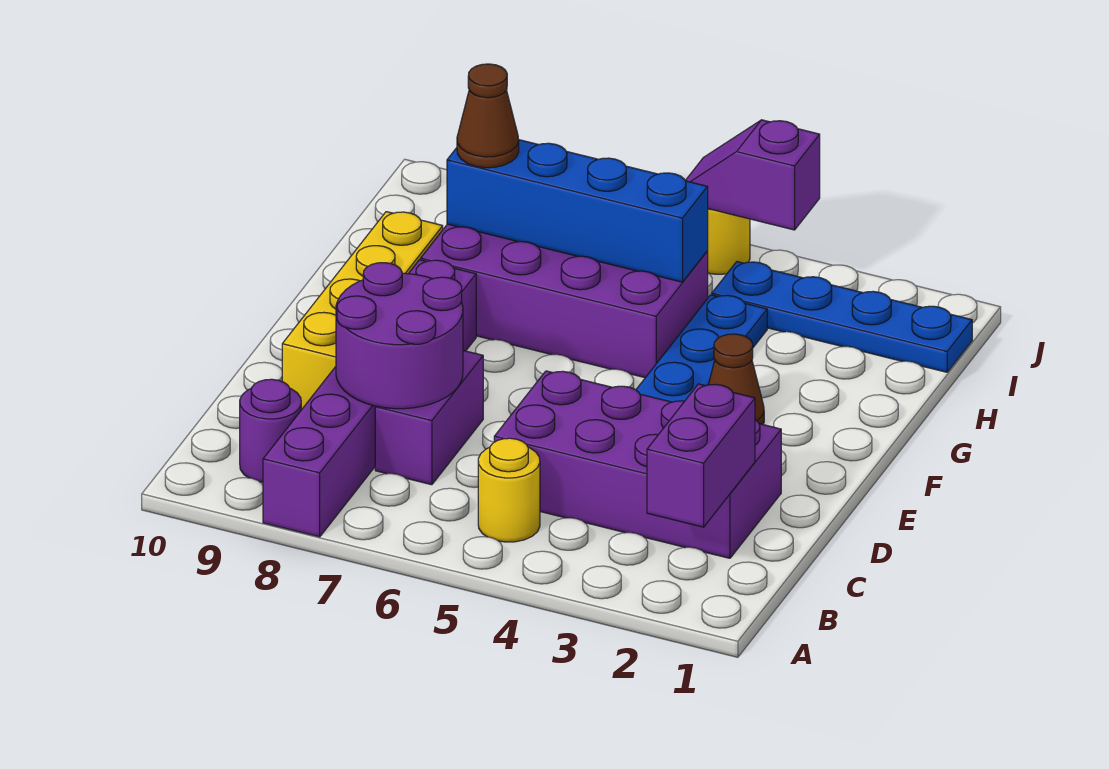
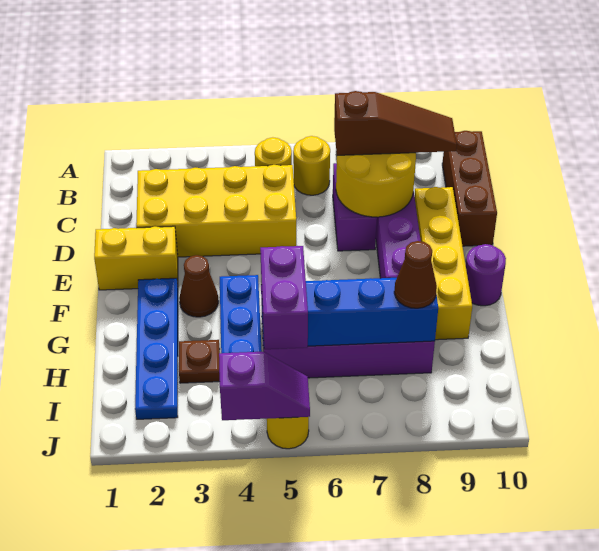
purple brick B2:C2 level 2 -> purple brick H5:I5 level 3
none -> yellow round brick B6 level 1
purple round brick B9 level 1 -> purple round brick F10 level 1
none -> brown brick B10:D10 level 1
purple brick C2:D5 level 1 -> yellow brick C2:D5 level 1
purple round brick C7:D8 level 2 -> yellow round brick C7:D8 level 2
none -> brown slope C7:C9 level 3 top 7
none -> yellow brick E1:E2 level 1
none -> brown plate H3 level 1
blue plate I1:I4 level 1 -> blue plate F2:I2 level 1

